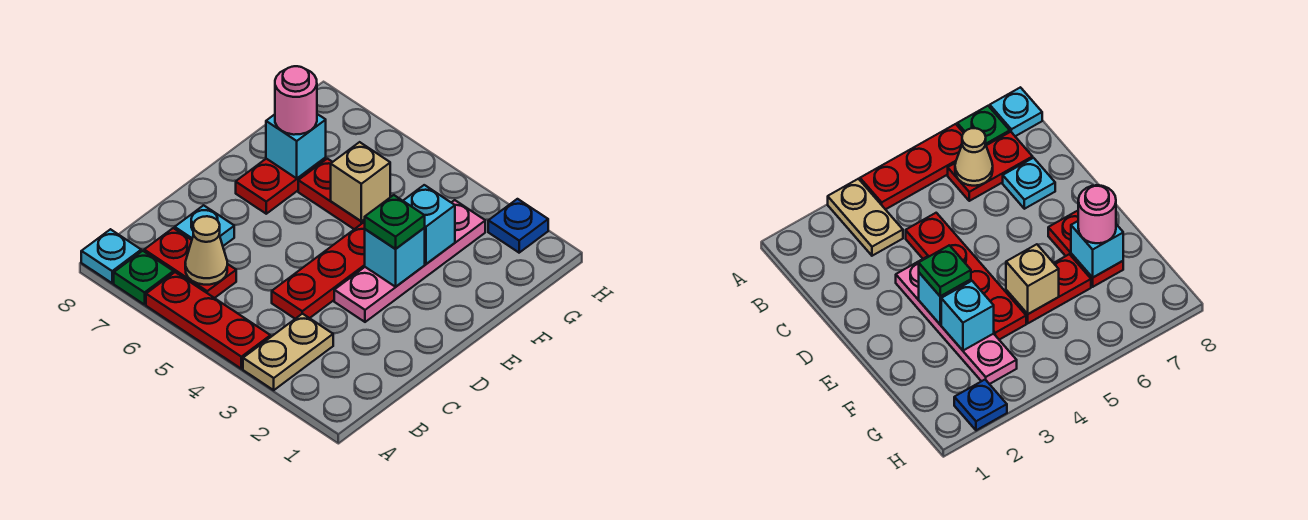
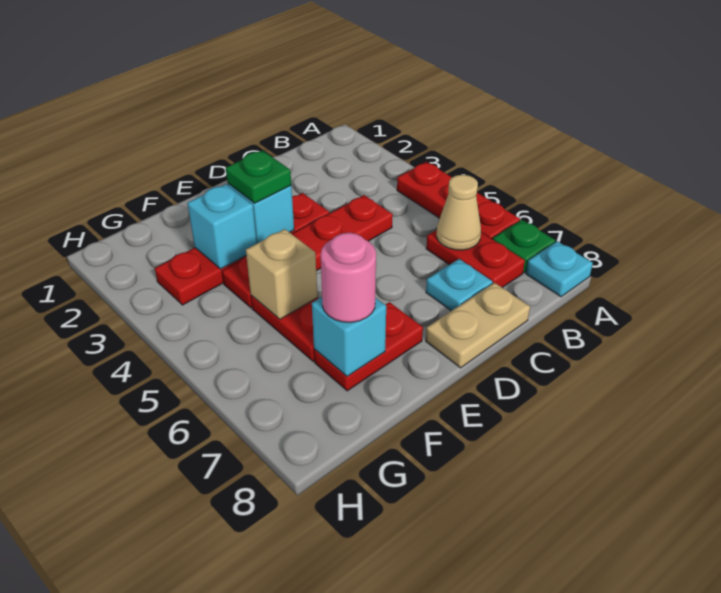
tan plate A3:B3 level 1 -> tan plate C8:D8 level 1
pink plate D3:G3 level 1 -> red plate D3:G3 level 1
blue plate H2 level 1 -> none

